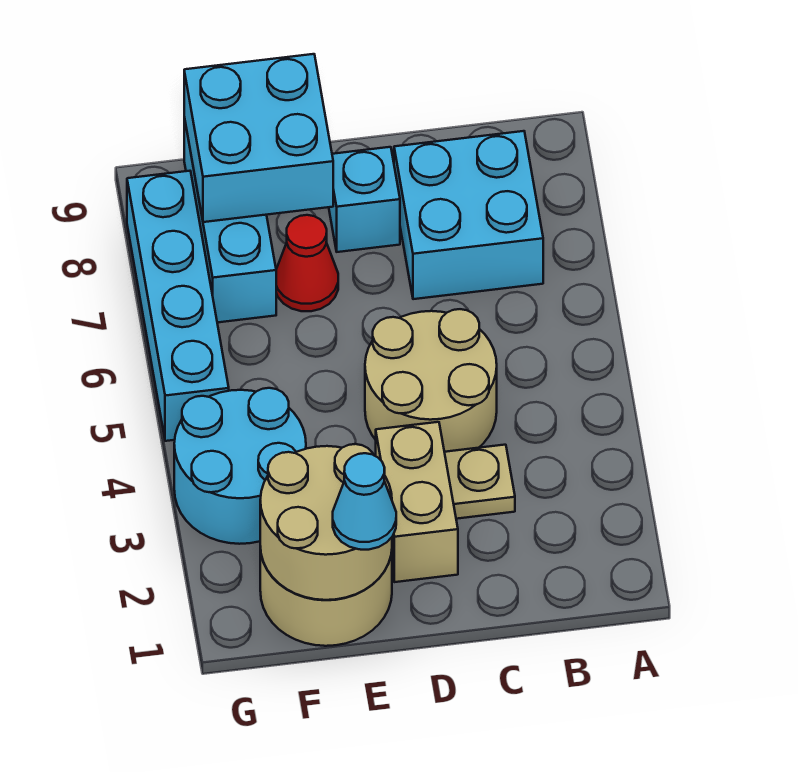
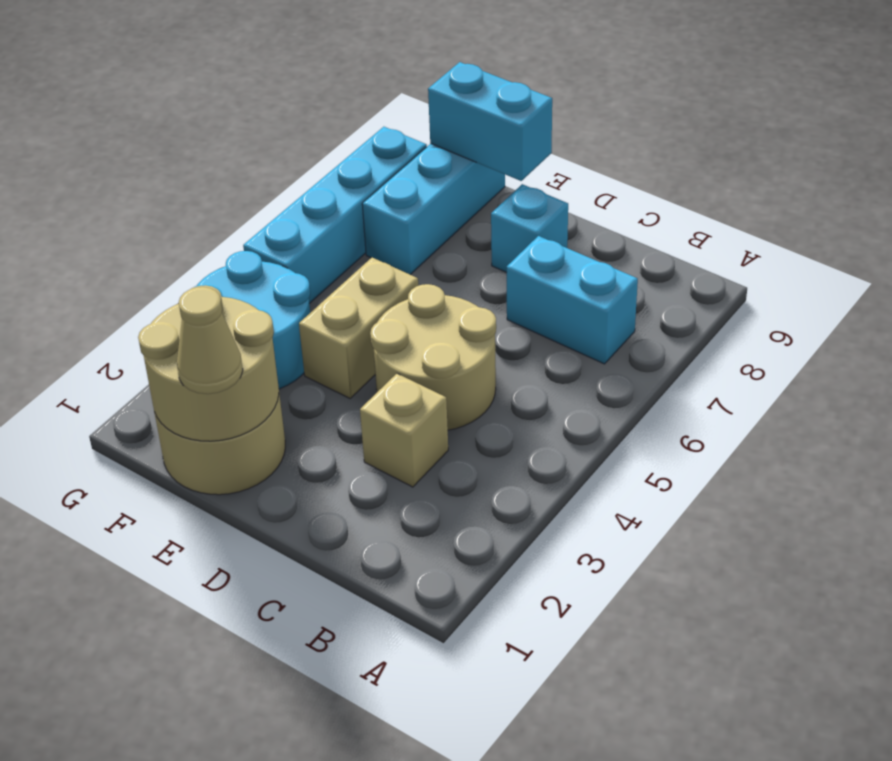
cyan brick B7:C8 level 1 -> cyan brick B7:C7 level 1
tan plate C3 level 1 -> tan brick C3 level 1
tan brick D2:D3 level 1 -> tan brick E4:E5 level 1
cyan cone E1 level 3 -> tan cone E1 level 3
red cone E7 level 1 -> none
cyan brick E8:F9 level 2 -> cyan brick E9:F9 level 2

